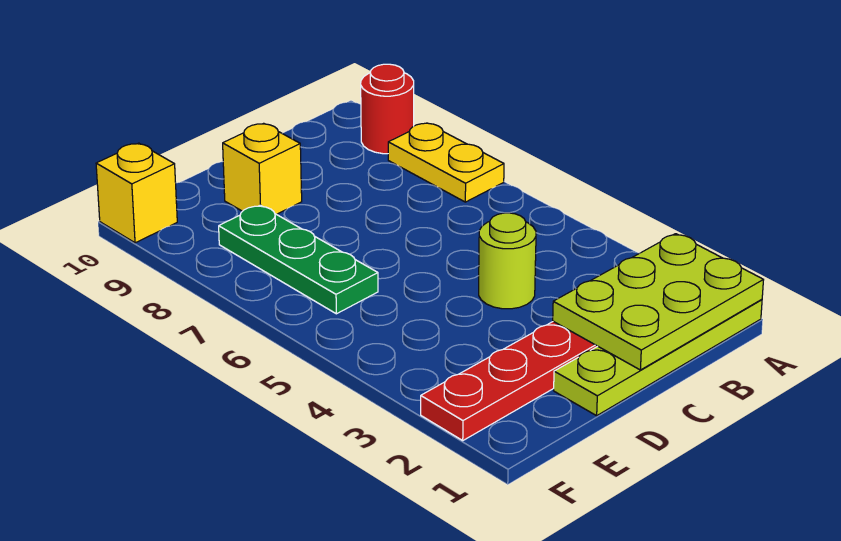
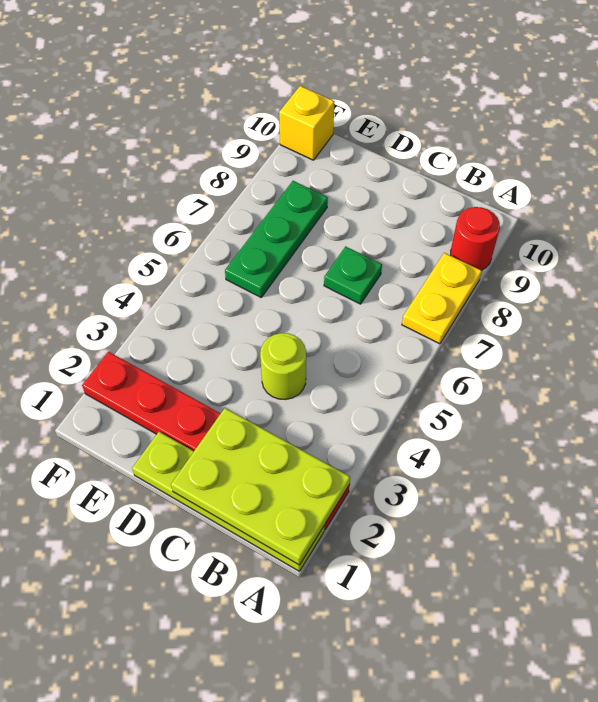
none -> green plate C7 level 1
yellow brick D9 level 1 -> none

